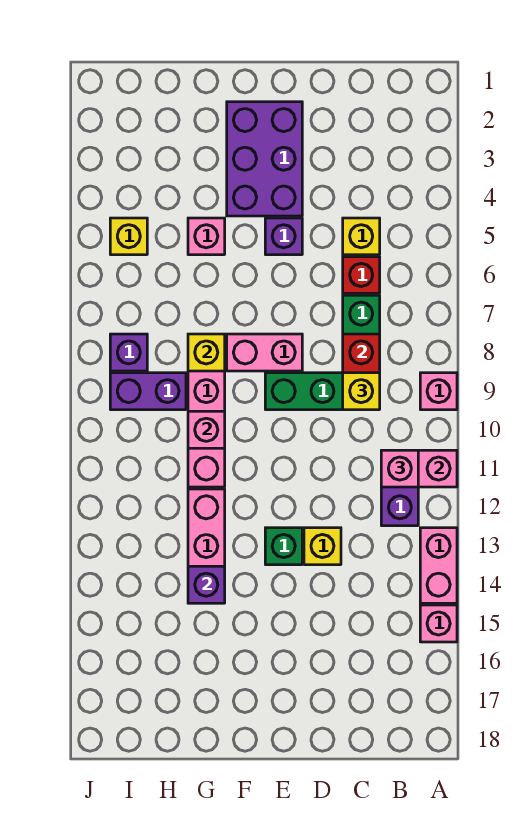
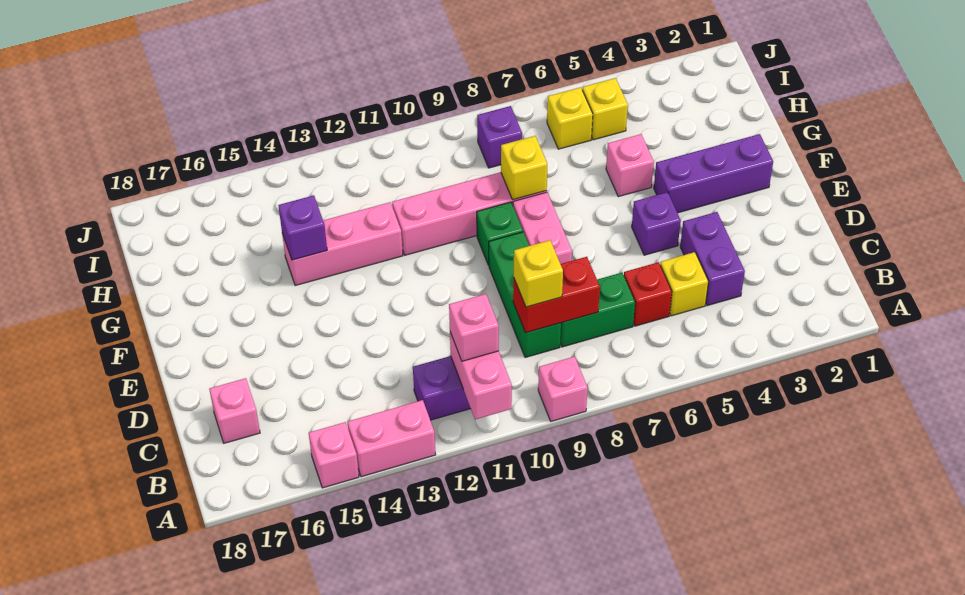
yellow brick D13 level 1 -> yellow brick I6 level 1
purple brick E2:F4 level 1 -> purple brick F2:F4 level 1
green brick E13 level 1 -> green brick F9 level 1
pink brick G10 level 2 -> pink brick C17 level 1
purple brick H9:I9 level 1 -> purple brick C4:D4 level 1

